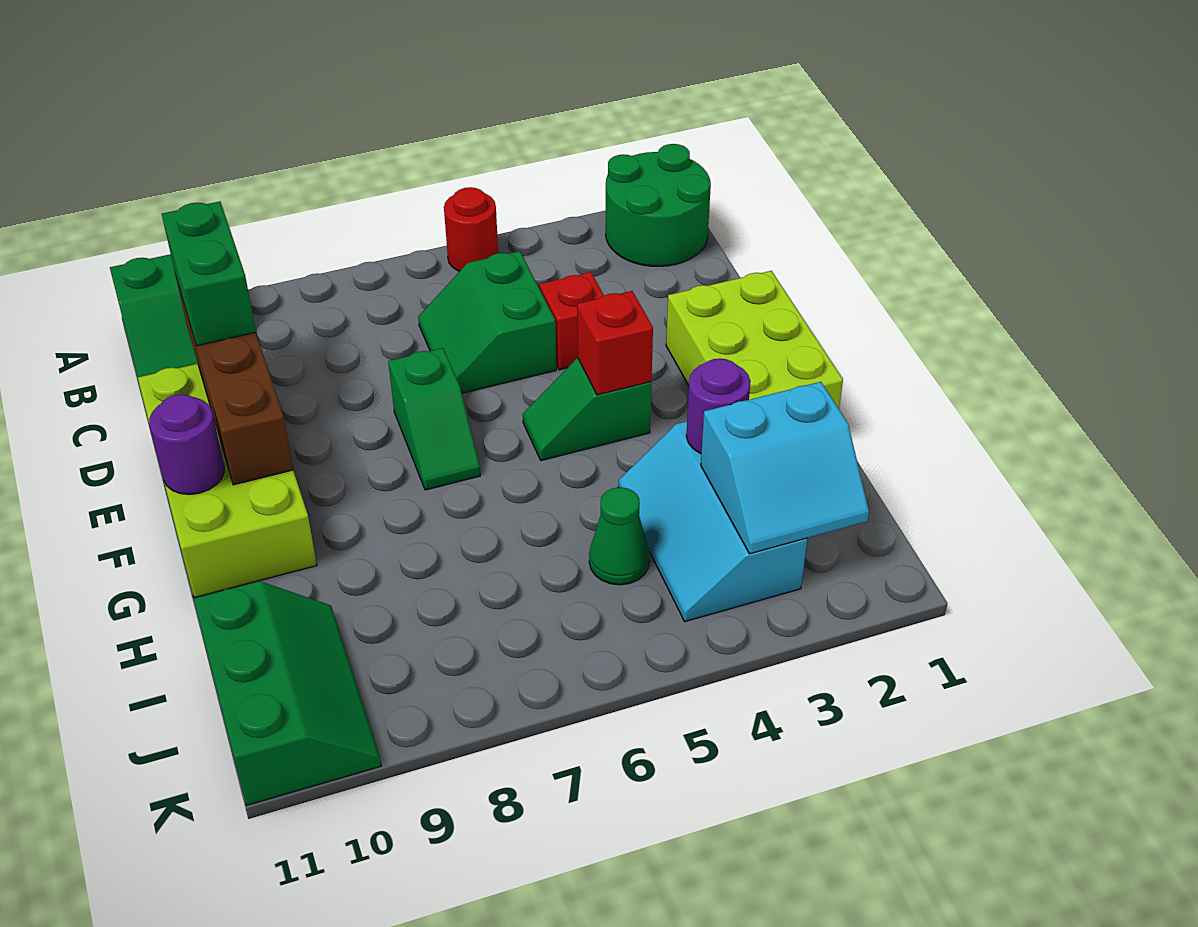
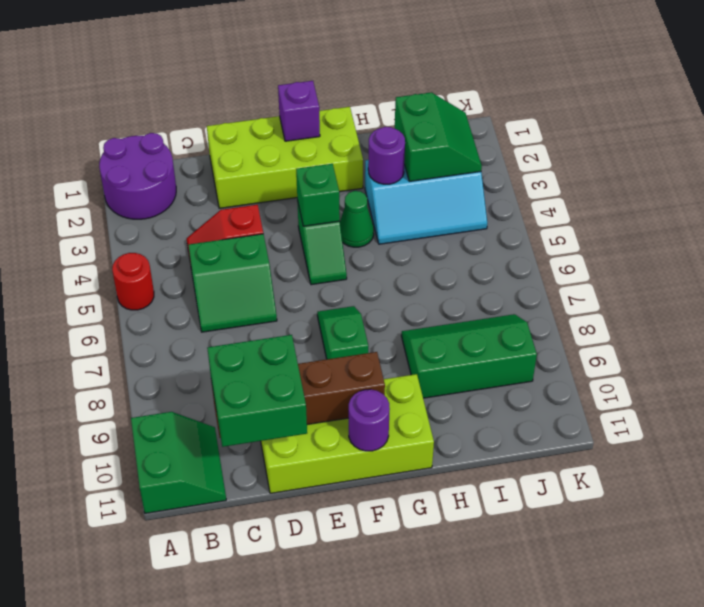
green round brick A1:B2 level 1 -> purple round brick A1:B2 level 1
green brick C10:D10 level 3 -> green brick C10:D11 level 3
lime brick E1:G2 level 1 -> lime brick D1:G2 level 1
green slope E7:F7 level 1 top E -> green slope F7:F8 level 1 top 8
none -> purple brick F1 level 2
red brick F4 level 2 -> green brick F4 level 2
cyan slope I2:J3 level 2 top I -> green slope I2:J3 level 2 top I
green cone I5 level 1 -> green cone G4 level 1
green slope I10:K11 level 1 top 11 -> green slope H8:J9 level 1 top 9

